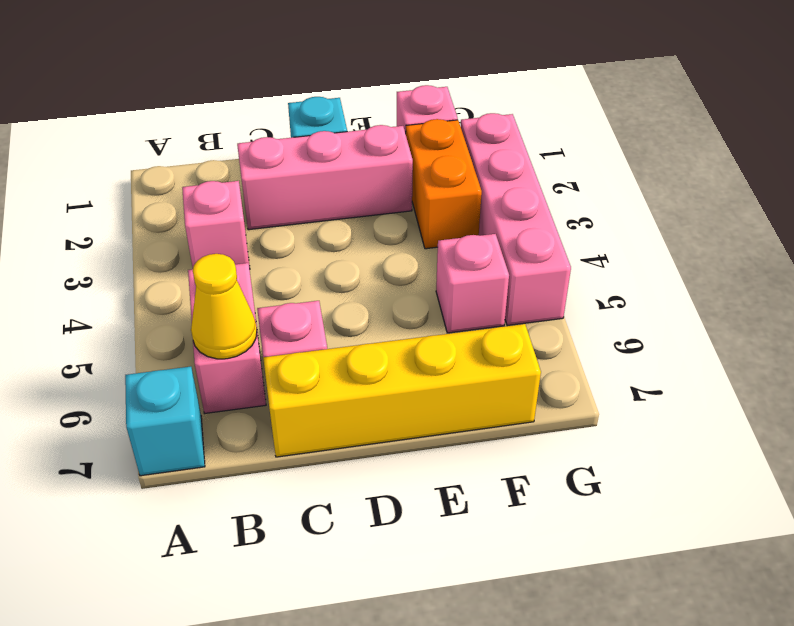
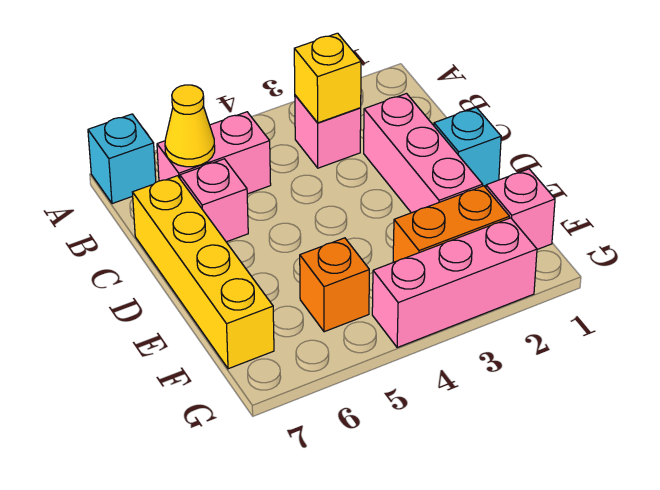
none -> yellow brick B3 level 2
pink brick F5 level 1 -> orange brick F5 level 1
pink brick G2:G5 level 1 -> pink brick G2:G4 level 1

